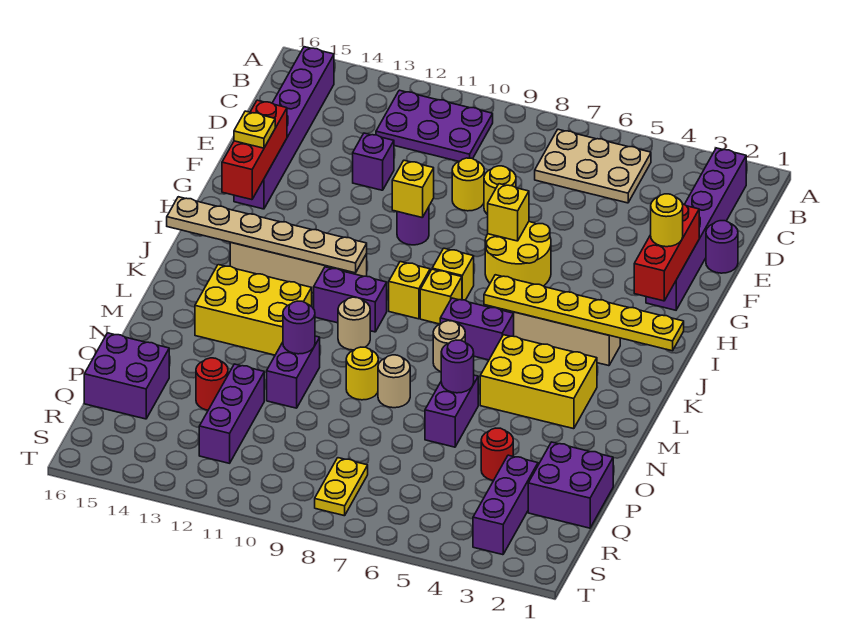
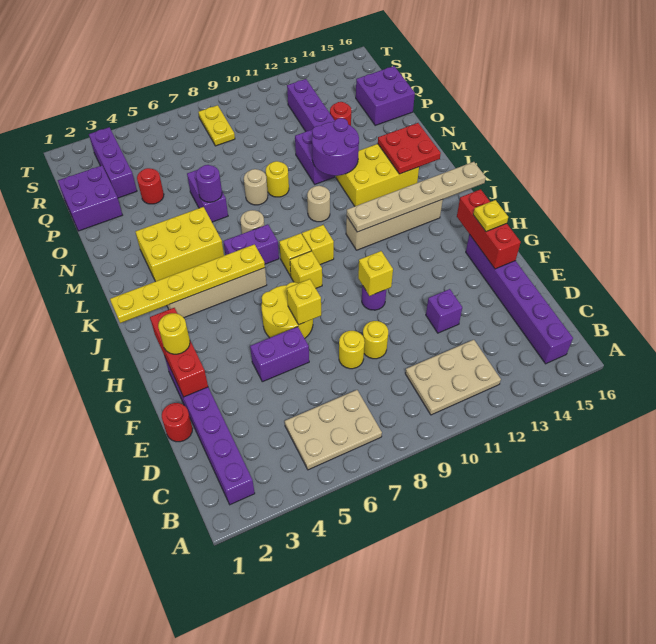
purple plate B10:C12 level 1 -> tan plate B10:C12 level 1
purple round brick E1 level 1 -> red round brick E1 level 1
purple brick K10:K11 level 1 -> purple brick F5:F6 level 1
none -> red plate L14:M15 level 2
purple round brick N11 level 2 -> purple round brick M11:N12 level 2

